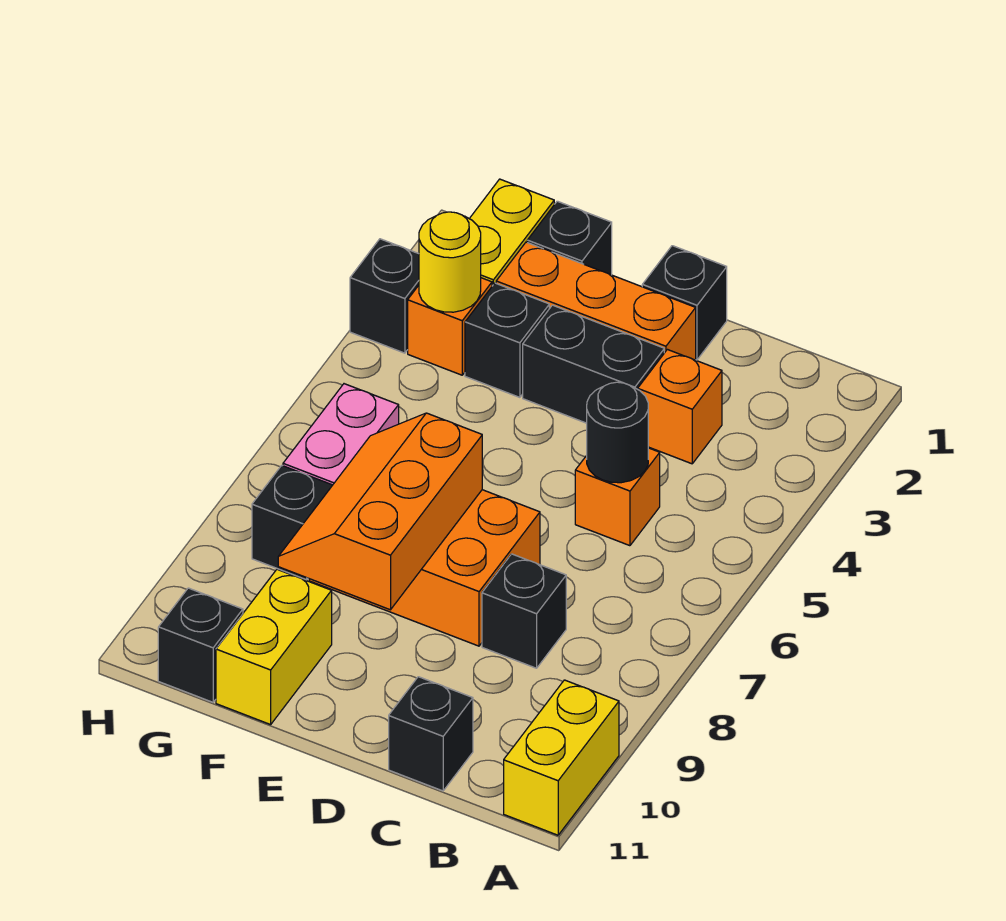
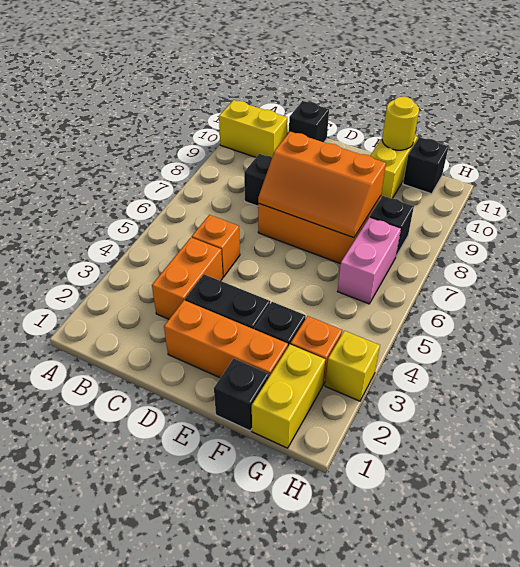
yellow brick A10:A11 level 1 -> yellow brick A10:B10 level 1
orange brick C3 level 1 -> orange brick C3:C4 level 1
black round brick C5 level 2 -> none
black brick D1 level 1 -> none
orange slope E7:F9 level 2 top E -> orange slope D7:F8 level 2 top 8
yellow round brick G3 level 2 -> yellow round brick F11 level 2
black brick H3 level 1 -> yellow brick H3 level 1

